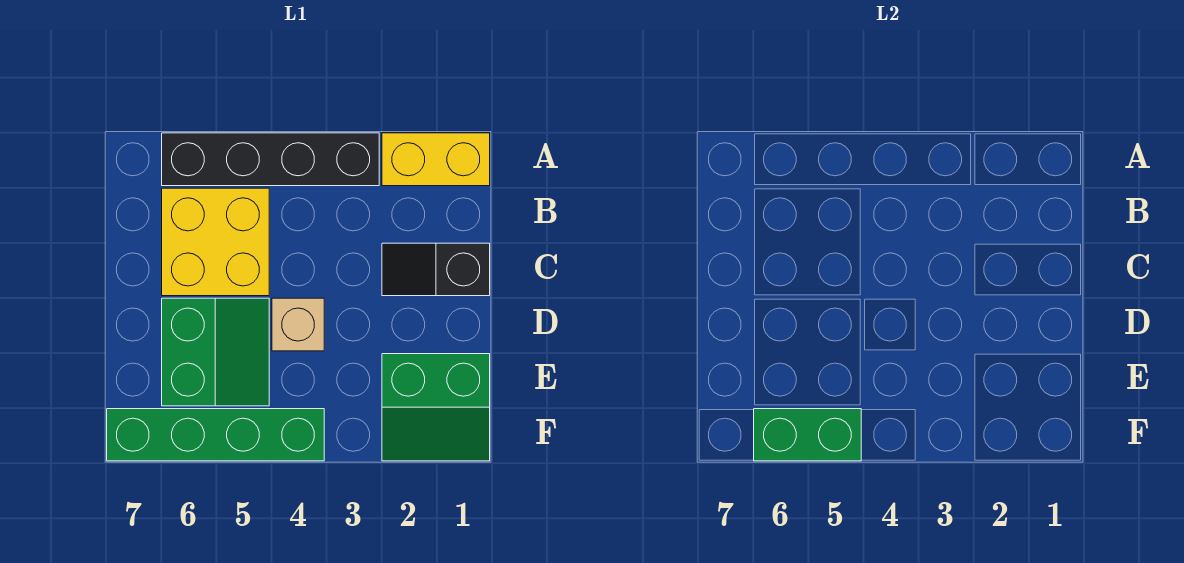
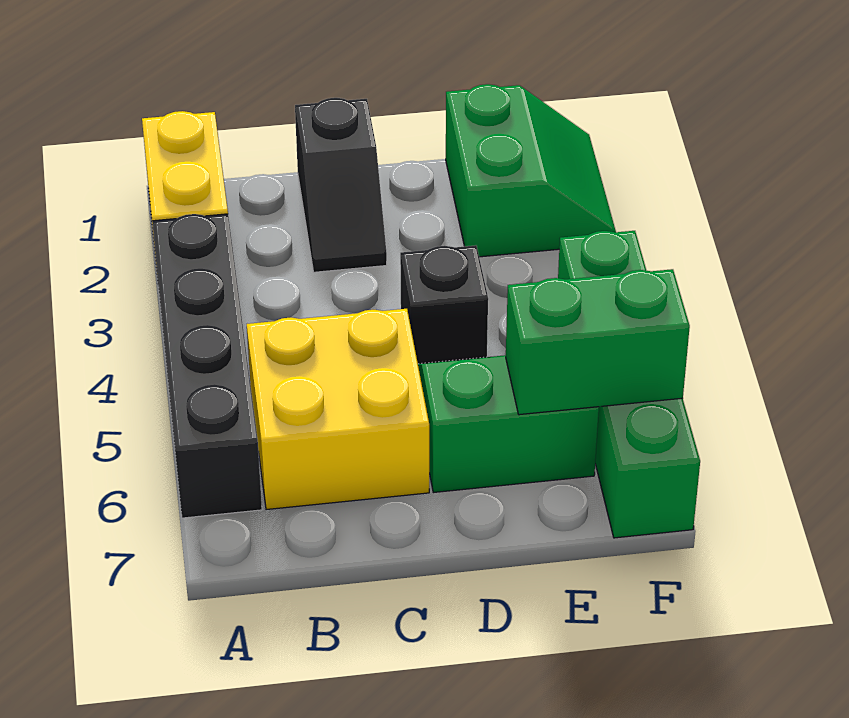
tan brick D4 level 1 -> black brick D4 level 1
green brick F5:F6 level 2 -> green brick E6:F6 level 2

